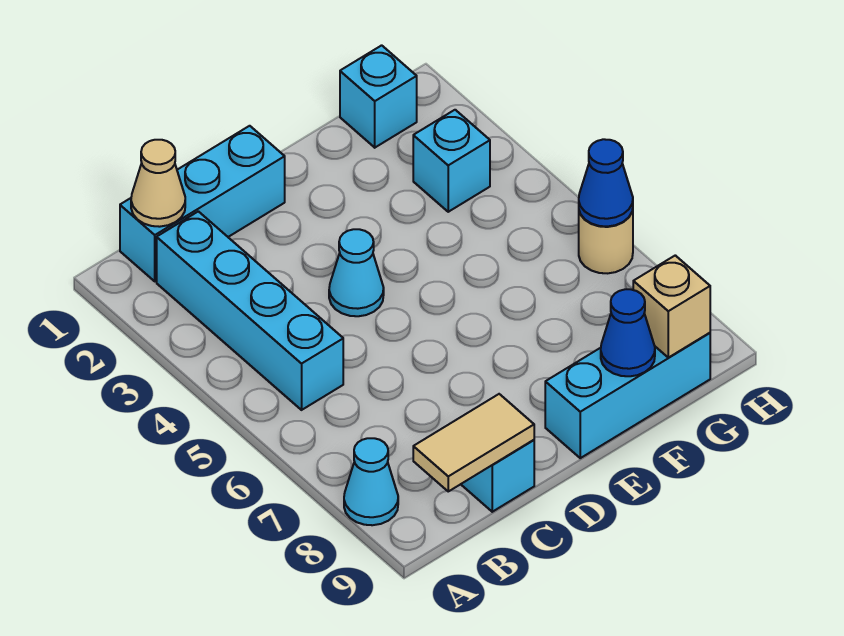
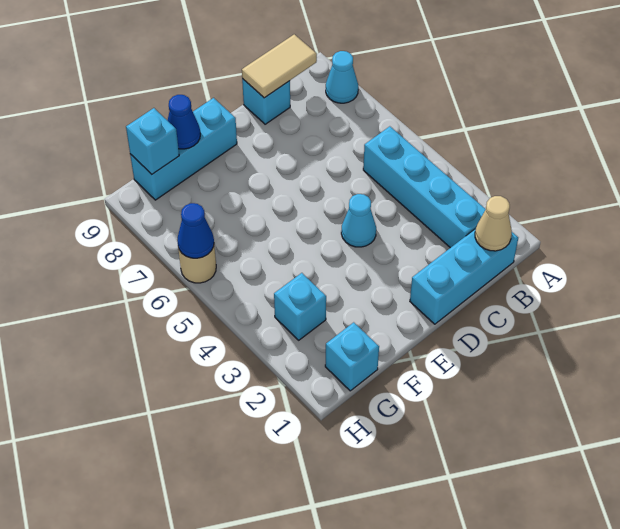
tan brick G9 level 2 -> cyan brick G9 level 2

